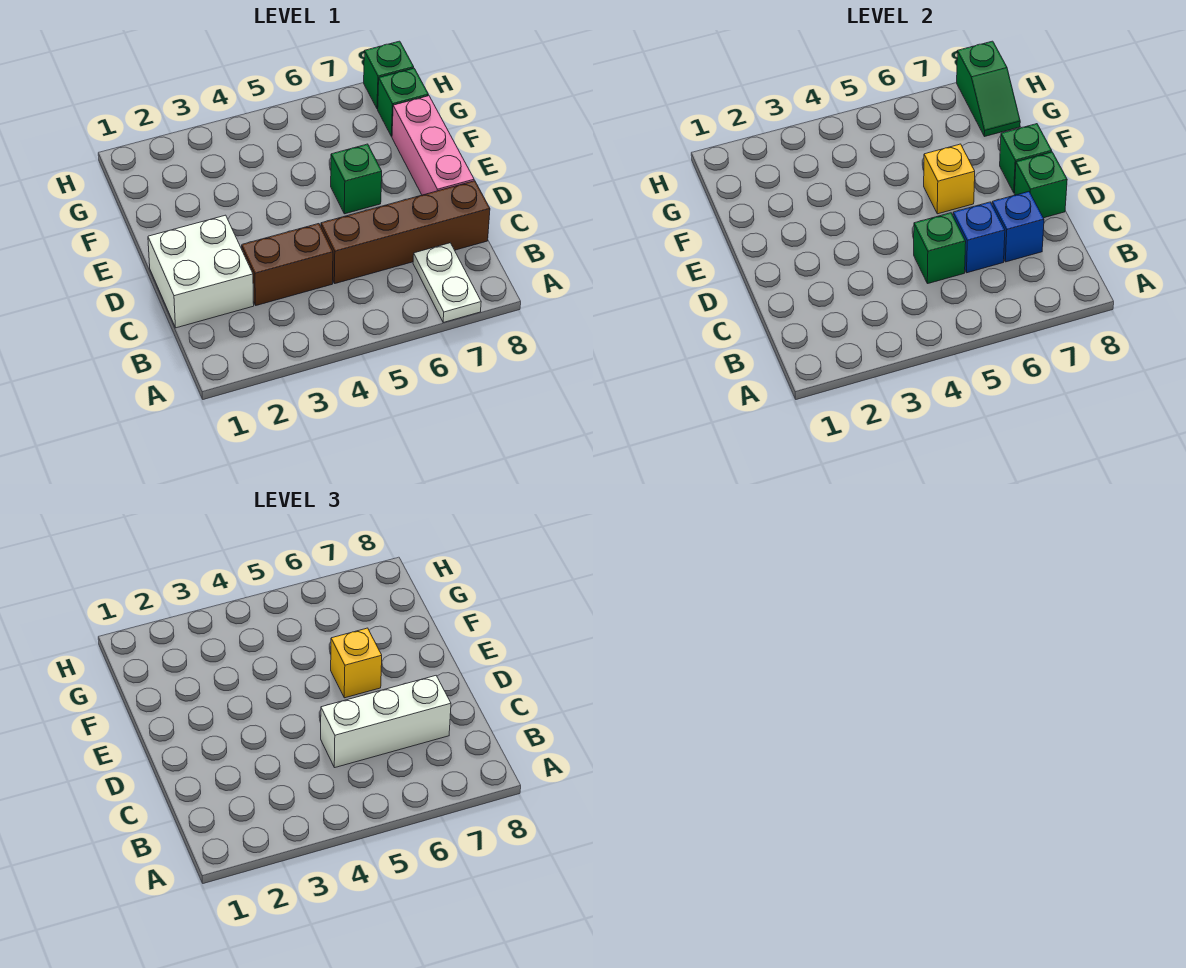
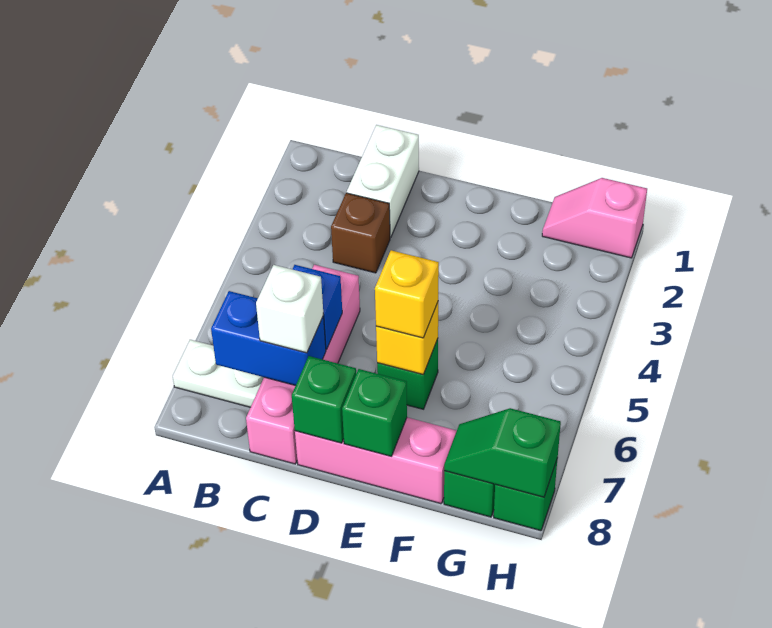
white brick C1:D2 level 1 -> white brick C1:C2 level 1
brown brick C3:C4 level 1 -> brown brick C3 level 1
brown brick C5:C8 level 1 -> pink brick C5:C8 level 1
green brick C5 level 2 -> none
white brick C5:C7 level 3 -> white brick C7 level 3
blue brick C7 level 2 -> blue brick B7:C7 level 2
none -> pink slope G1:H1 level 1 top H

